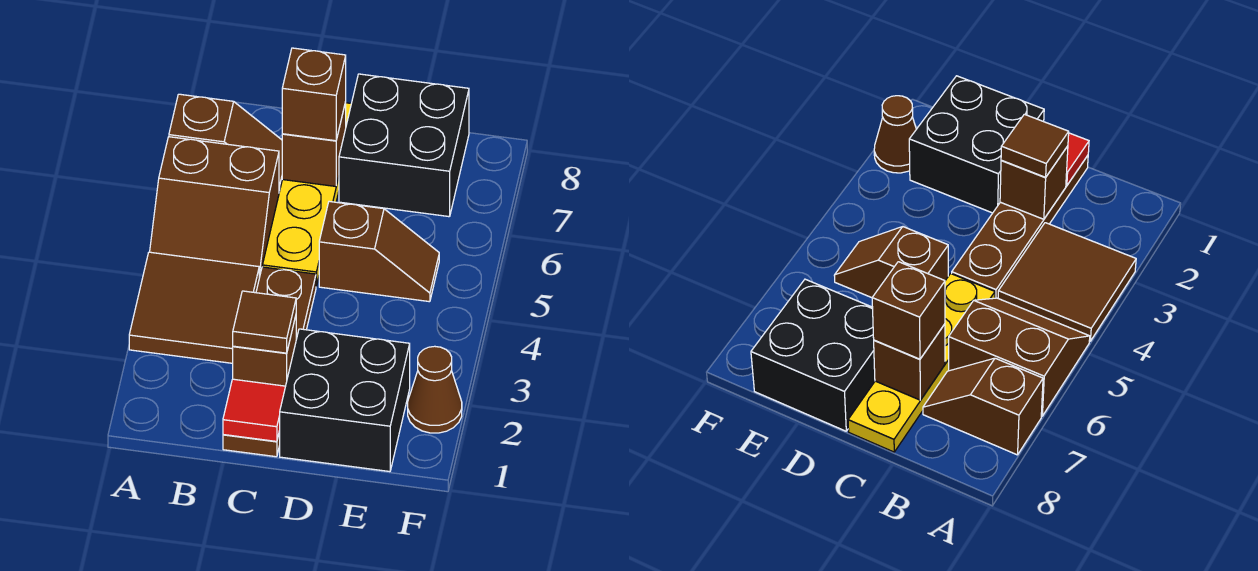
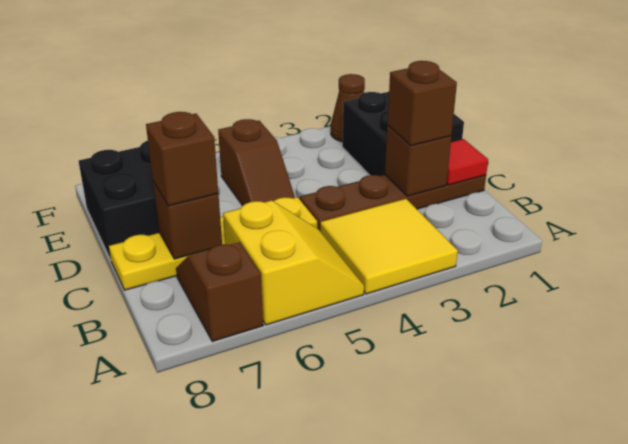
brown tile A3:B4 level 1 -> yellow tile A3:B4 level 1
brown slope A5:B6 level 1 top 6 -> yellow slope A5:B6 level 1 top 6
brown tile C2 level 3 -> brown brick C2 level 3
brown slope D5:E5 level 1 top D -> brown slope D5:E5 level 1 top E

